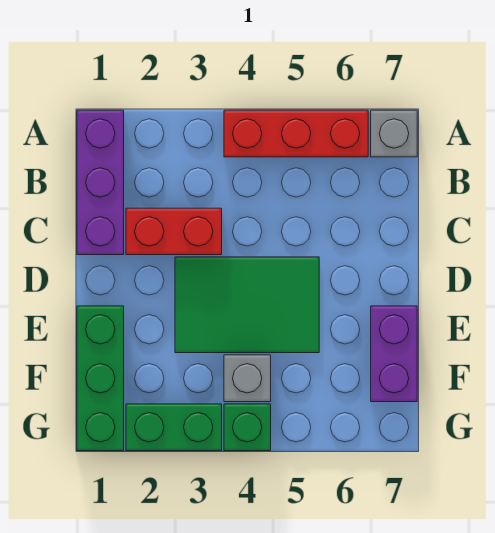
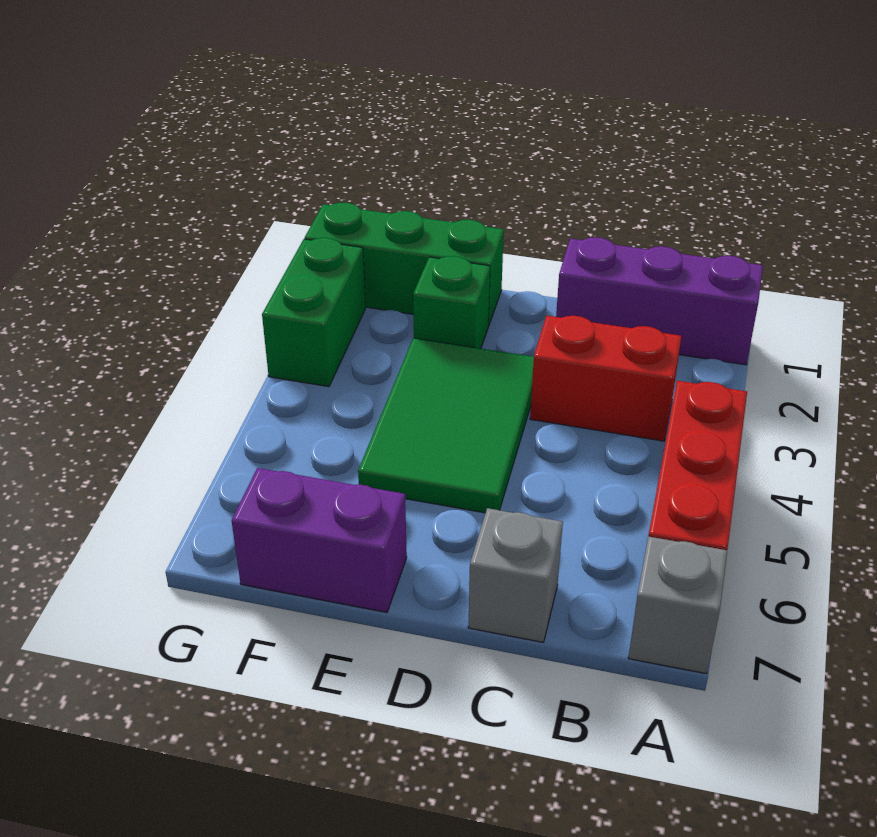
red brick C2:C3 level 1 -> red brick B3:C3 level 1
grey brick F4 level 1 -> grey brick C7 level 1
green brick G4 level 1 -> green brick E2 level 1

